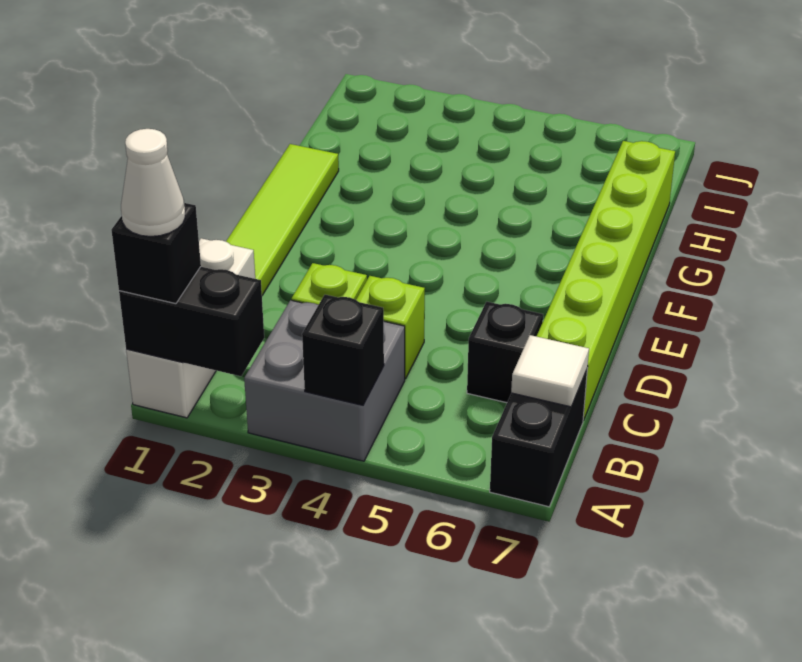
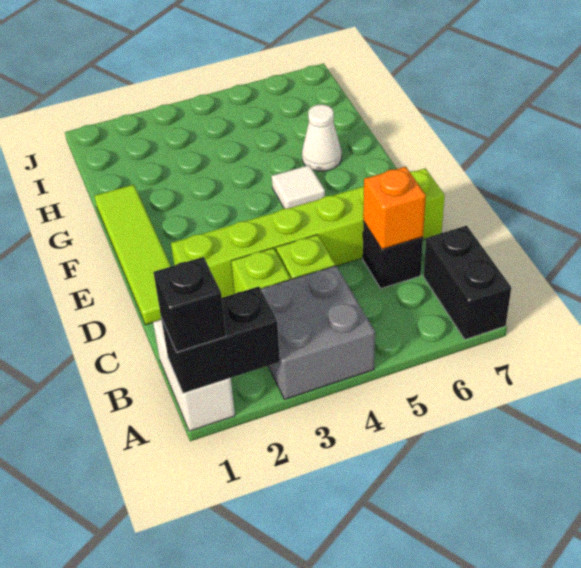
white brick A1:C1 level 1 -> white brick A1:B1 level 1
white cone A1 level 4 -> white cone G6 level 1
black brick A4 level 2 -> none
white tile B7 level 2 -> white tile F5 level 1
none -> orange brick C6 level 2
lime brick C7:H7 level 1 -> lime brick D2:D7 level 1

